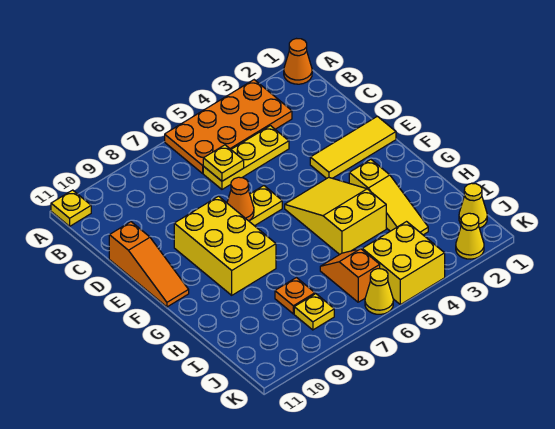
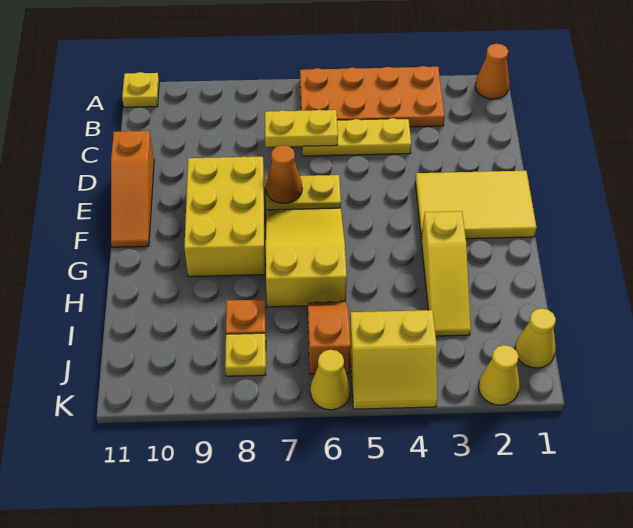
yellow plate C6 level 2 -> yellow plate C6:C7 level 2
yellow tile E1:E3 level 1 -> yellow tile E1:F3 level 1
yellow slope F4:H5 level 1 top H -> yellow slope F6:H7 level 1 top H
yellow brick J4:K5 level 1 -> yellow slope J4:K5 level 1 top J

